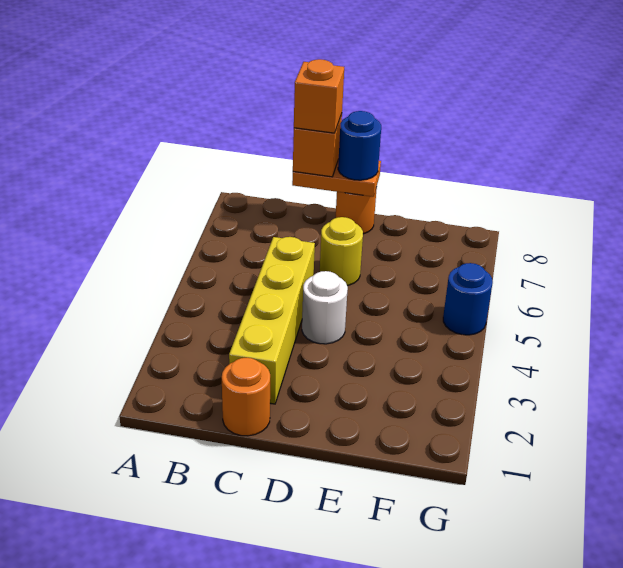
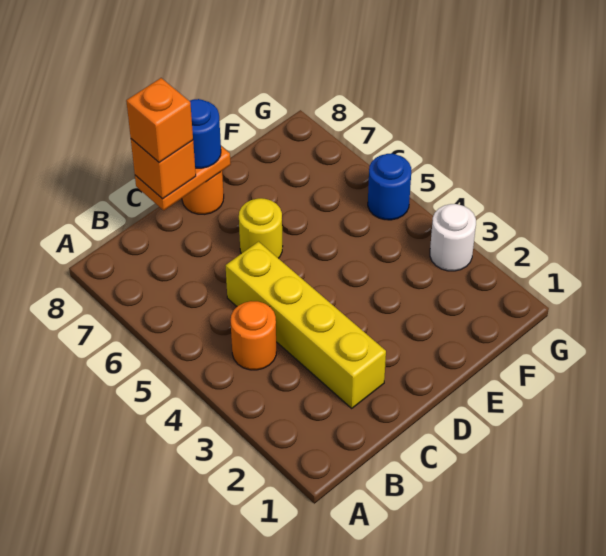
orange round brick C1 level 1 -> orange round brick B4 level 1
white round brick D4 level 1 -> white round brick G3 level 1

